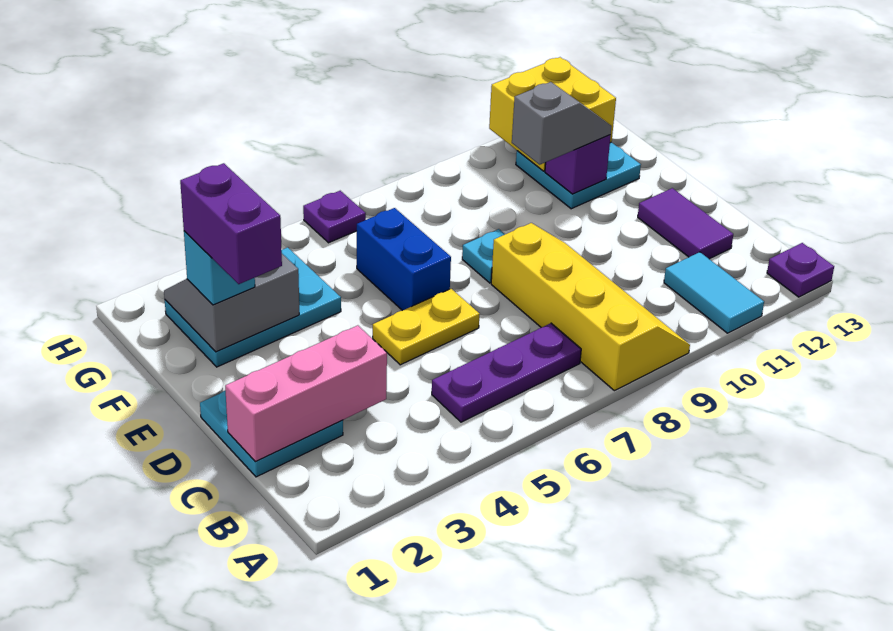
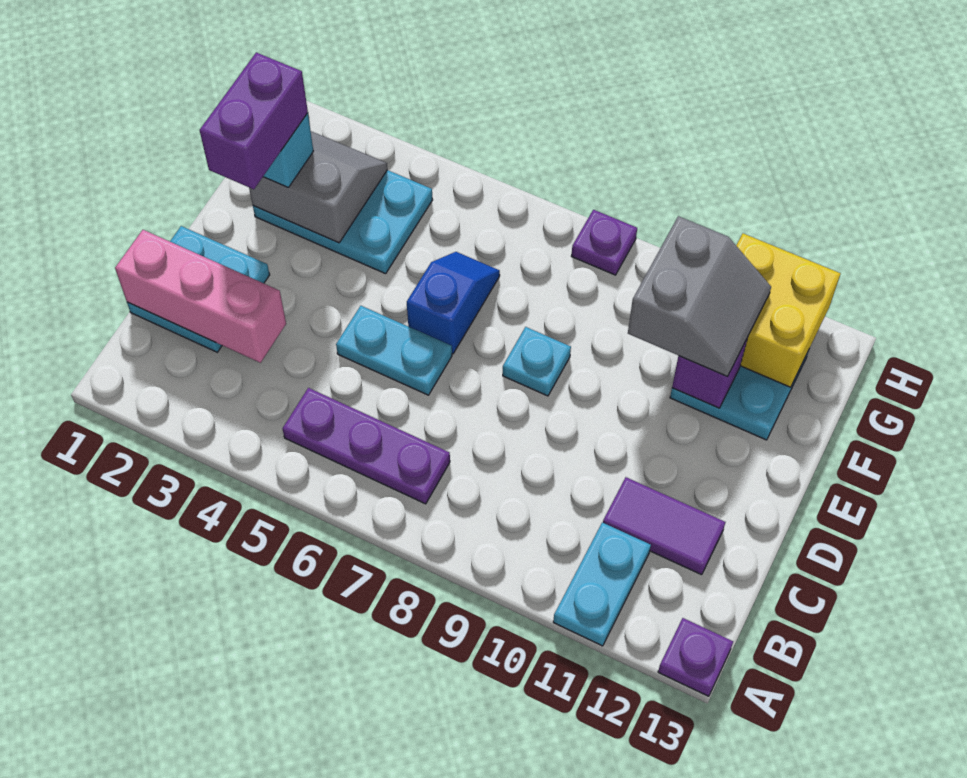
yellow slope A8:D9 level 1 top 8 -> none
cyan tile A11:B11 level 1 -> cyan plate A11:B11 level 1
purple tile C12:D12 level 1 -> purple tile C11:C12 level 1
yellow plate D5:D6 level 1 -> cyan plate D5:D6 level 1
blue brick E6:F6 level 1 -> blue slope E6:F6 level 1 top E
grey slope F10:F11 level 3 top 10 -> grey slope F10:G11 level 3 top 10
purple plate H6 level 1 -> purple plate H8 level 1

